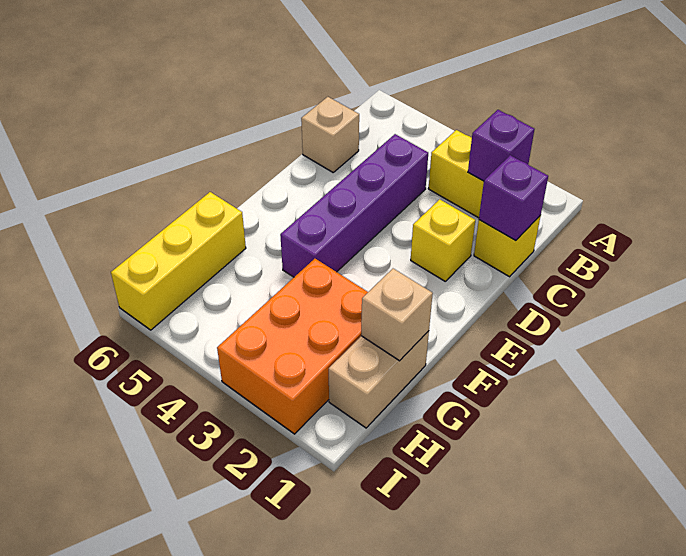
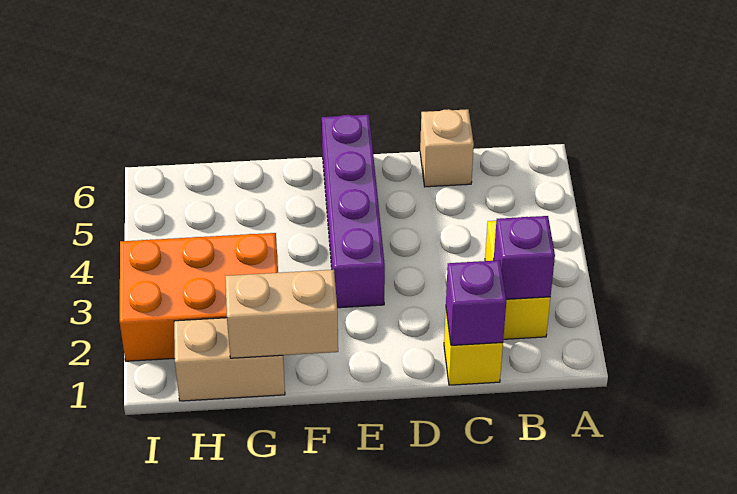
purple brick C4:F4 level 1 -> purple brick E3:E6 level 1
yellow brick D2 level 1 -> none
tan brick G1 level 2 -> tan brick F1:G1 level 2
yellow brick G6:I6 level 1 -> none

